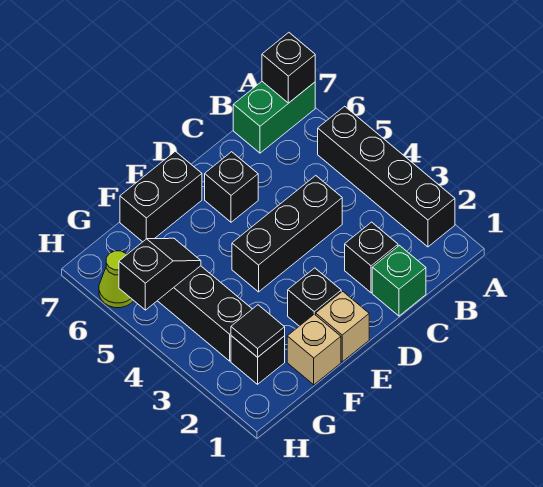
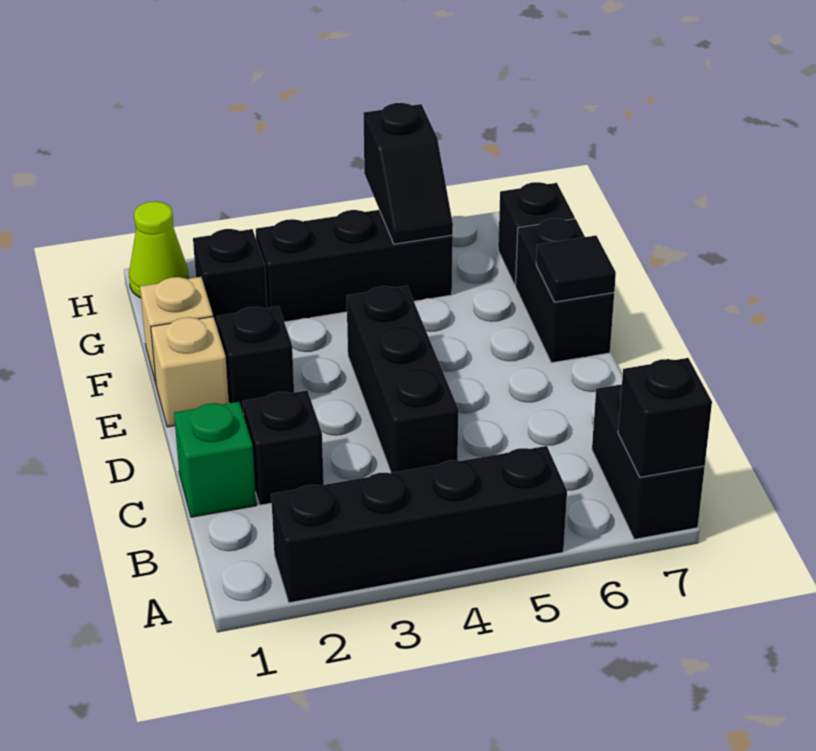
green brick A7:B7 level 1 -> black brick A7:B7 level 1
black brick D6 level 1 -> black brick G7 level 1
black tile G2 level 2 -> black tile E7 level 2
lime cone H6 level 1 -> lime cone H1 level 1

